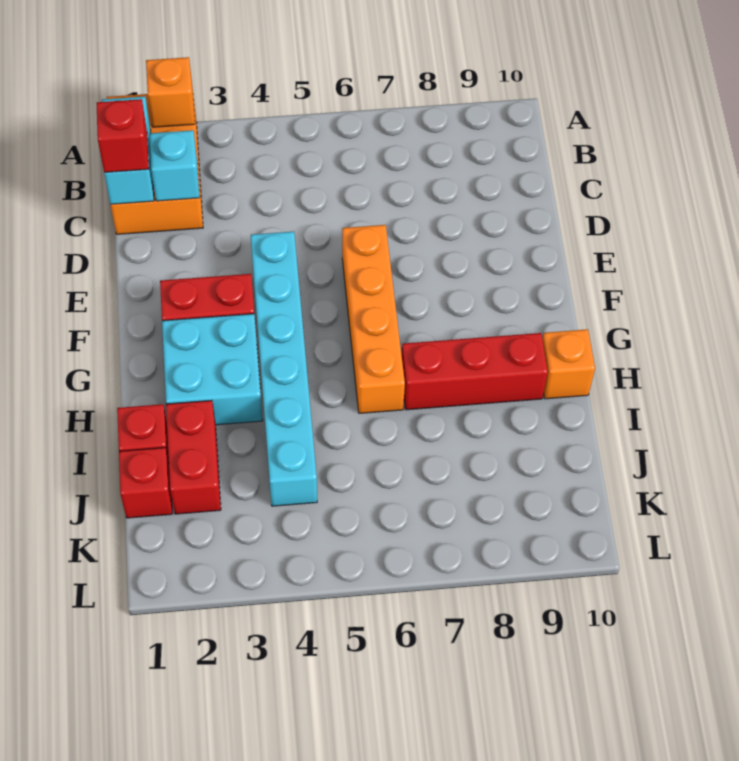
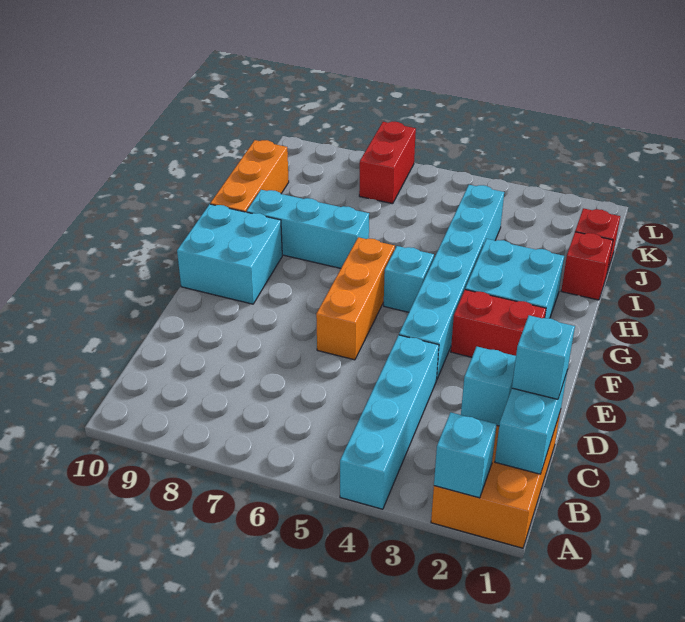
orange brick A2 level 2 -> cyan brick A2 level 2
none -> cyan brick A4:D4 level 1
red brick C1 level 3 -> cyan brick C1 level 3
orange brick E6:H6 level 1 -> orange brick E6:G6 level 1
none -> cyan brick F9:G10 level 1
none -> cyan brick G5 level 1
red brick H7:H9 level 1 -> cyan brick H7:H9 level 1
orange brick H10 level 1 -> orange brick H10:J10 level 1
red brick I2:J2 level 1 -> red brick K7:L7 level 1

